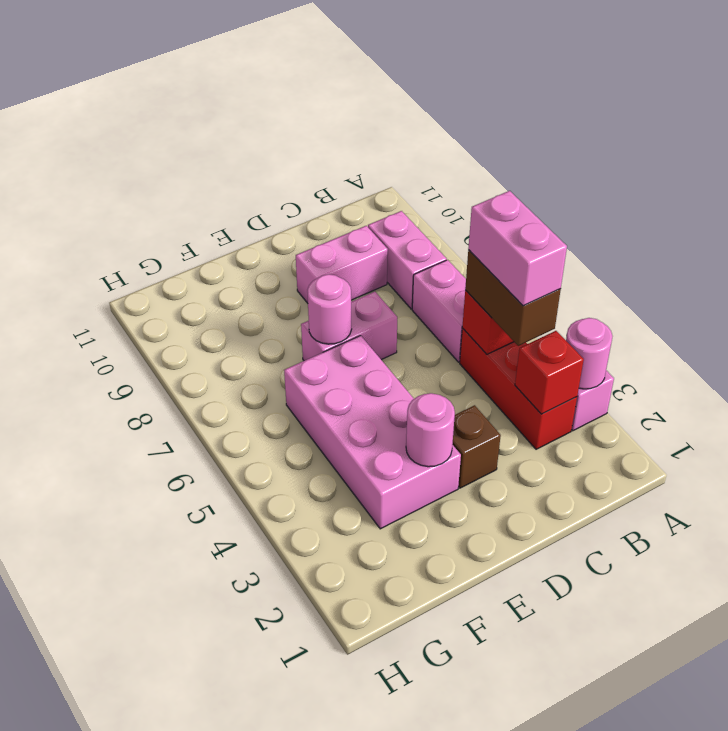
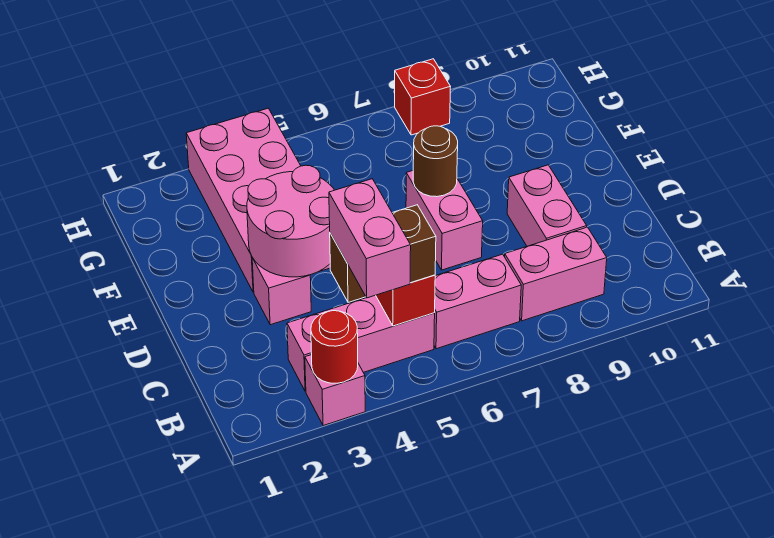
pink round brick A3 level 2 -> red round brick A3 level 2
red brick B3:B5 level 1 -> pink brick B3:B5 level 1
red brick B3 level 2 -> red brick H8 level 1
pink brick B4:B5 level 4 -> pink brick A4:B4 level 4
brown brick D3 level 1 -> pink brick D3 level 1
pink brick E3:F6 level 1 -> pink brick E3:H4 level 1
pink round brick E3 level 2 -> pink round brick D3:E4 level 2
pink round brick E7 level 2 -> brown round brick E7 level 2

